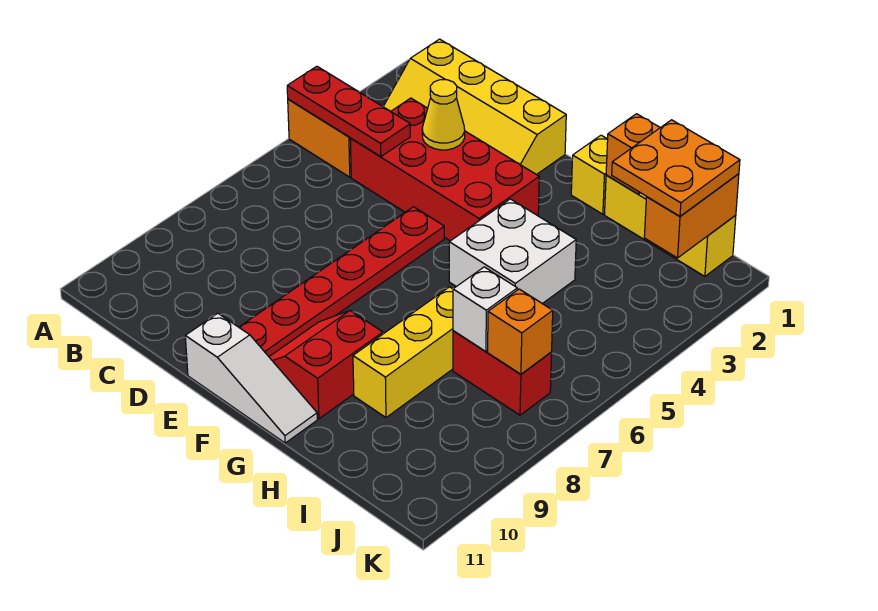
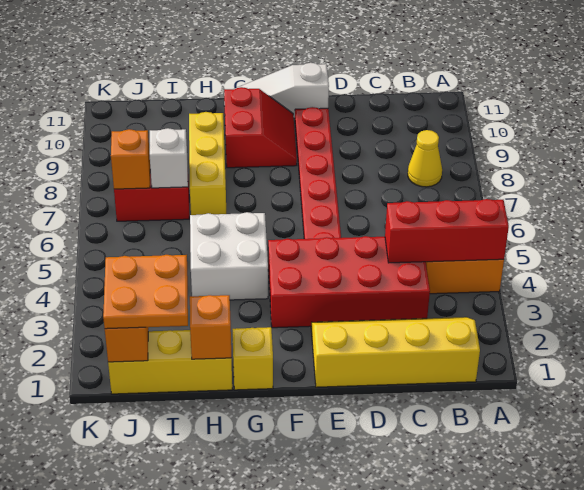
red plate A4:C4 level 2 -> red brick A4:C4 level 2
yellow cone D3 level 2 -> yellow cone B8 level 1

